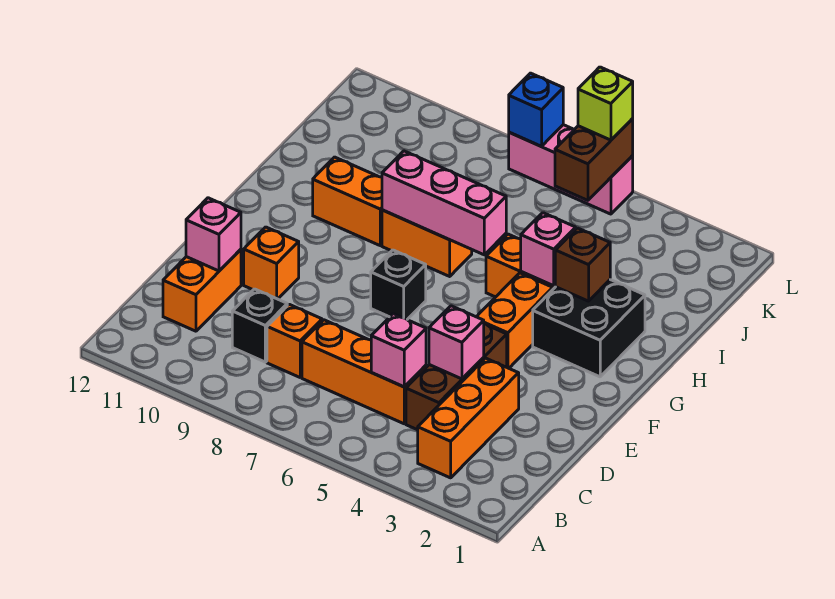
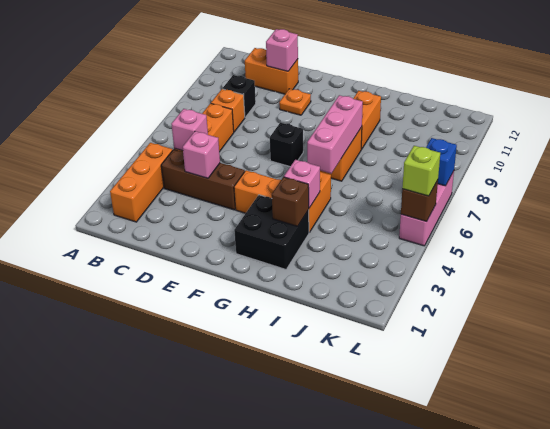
orange brick B3:D3 level 1 -> orange brick B2:B4 level 1
orange brick E10 level 1 -> orange plate E10 level 1
brown brick K5:L5 level 2 -> brown brick L5 level 2

